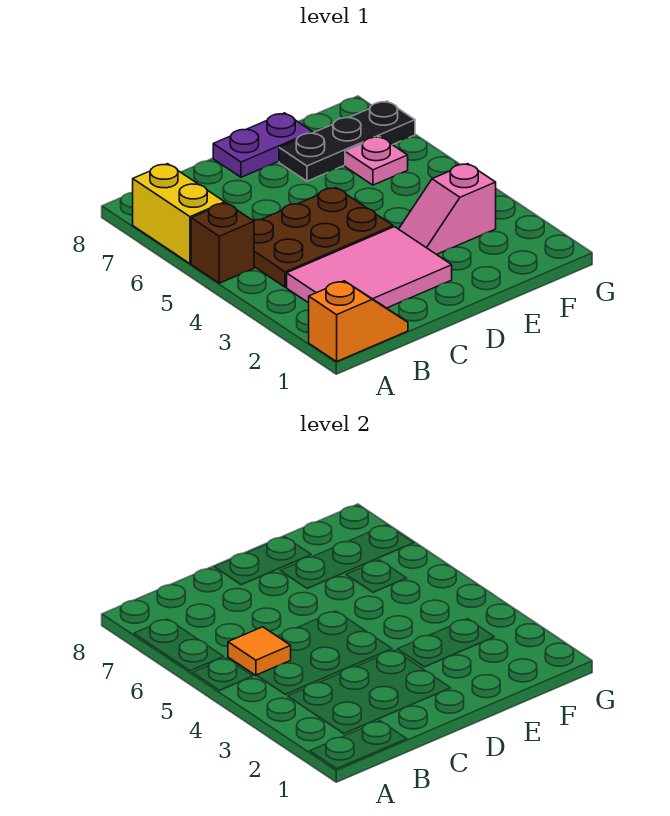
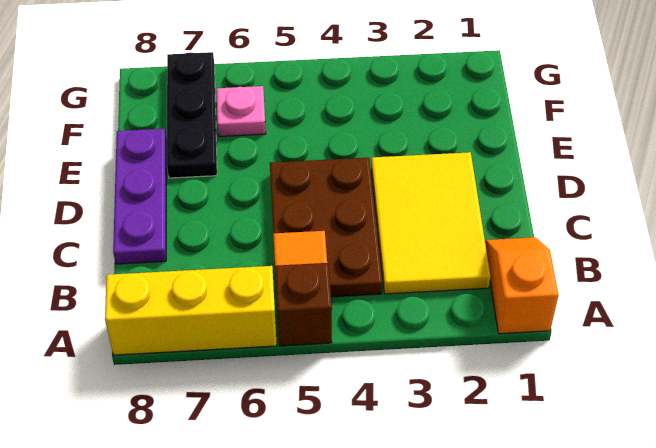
yellow brick A6:A7 level 1 -> yellow brick A6:A8 level 1
pink tile B2:D3 level 1 -> yellow tile B2:D3 level 1
purple plate D8:E8 level 1 -> purple plate C8:E8 level 1
pink slope E3:F3 level 1 top F -> none

